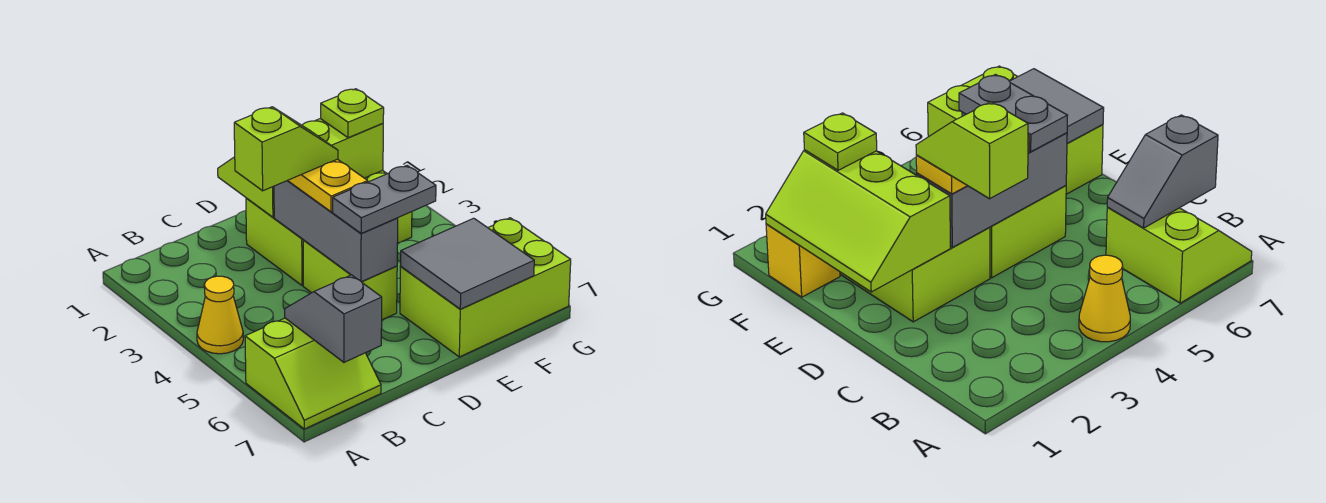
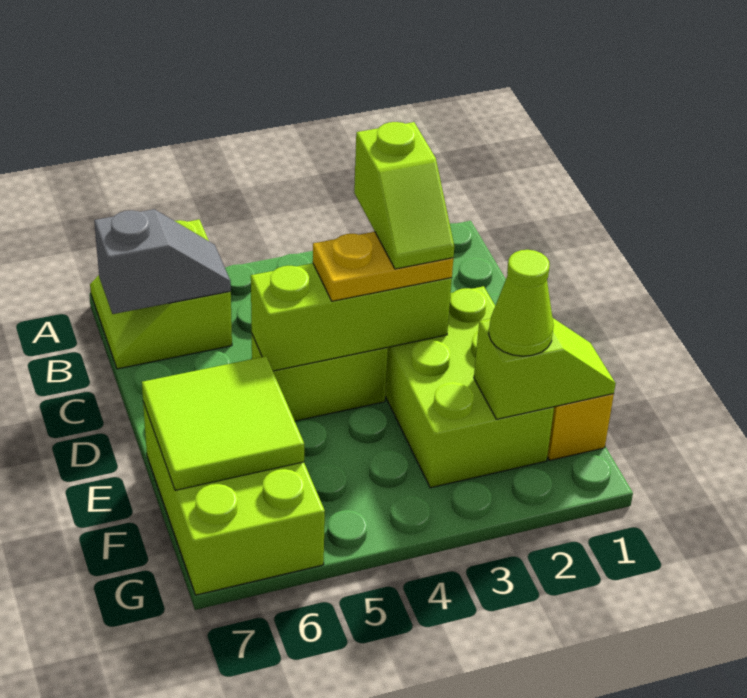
yellow cone A4 level 1 -> none
lime slope D1:F2 level 2 top 2 -> lime slope F1:F2 level 2 top 2
grey brick D3:D5 level 2 -> lime brick D3:D5 level 2
grey plate D5:E5 level 3 -> none
grey tile E6:F7 level 2 -> lime tile E6:F7 level 2
lime plate F2 level 3 -> lime cone F2 level 3

